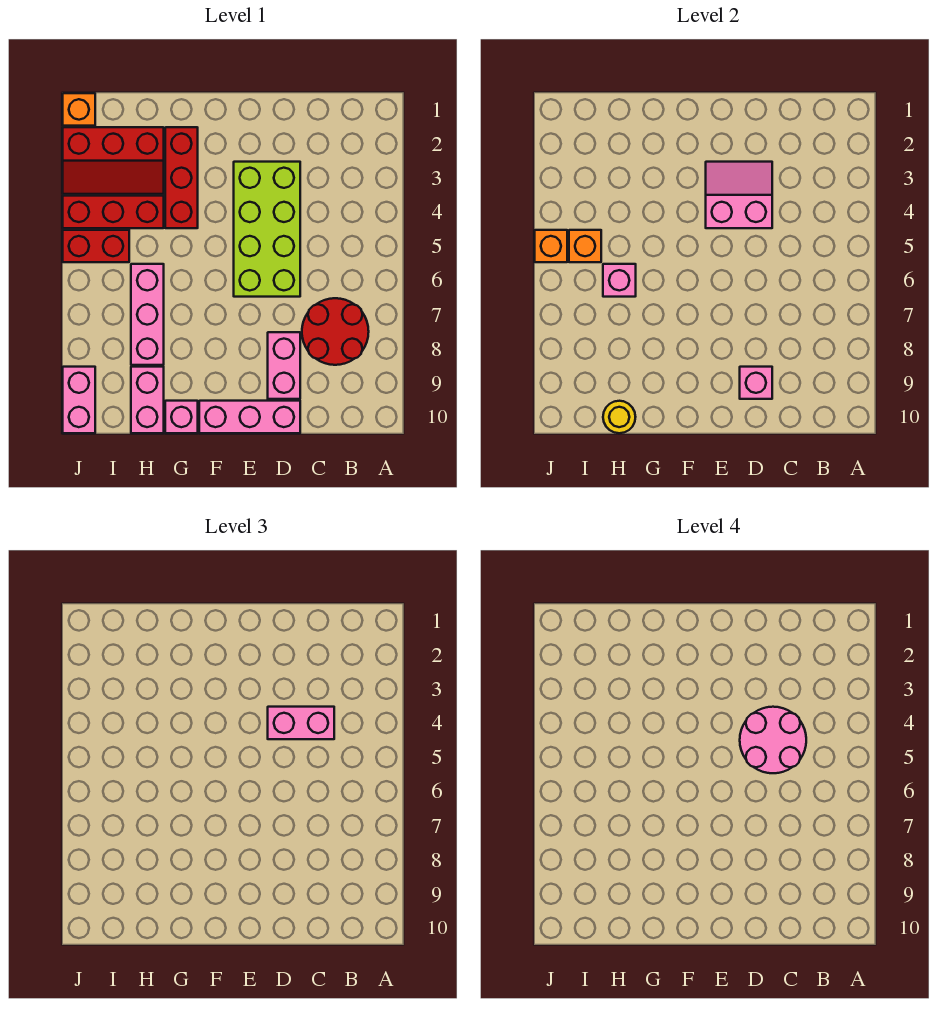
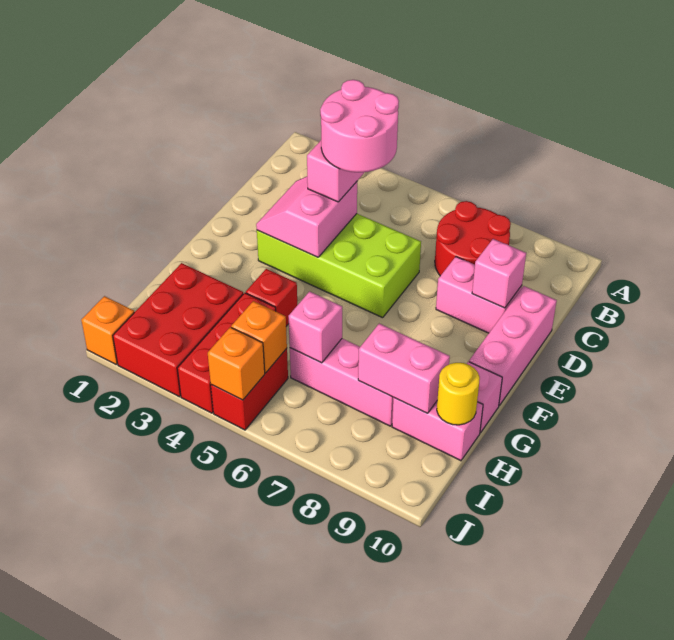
red brick G2:G4 level 1 -> red brick G4 level 1
red slope H2:J3 level 1 top 2 -> red brick H2:J3 level 1
pink brick J9:J10 level 1 -> pink brick H8:H9 level 2

